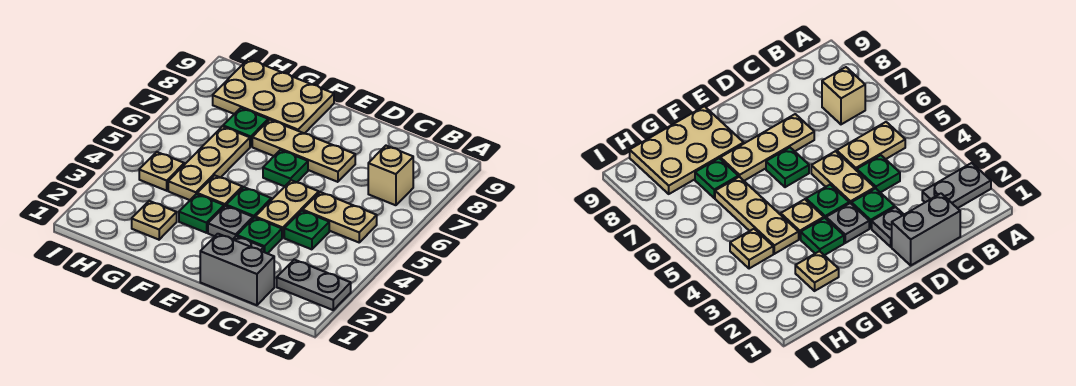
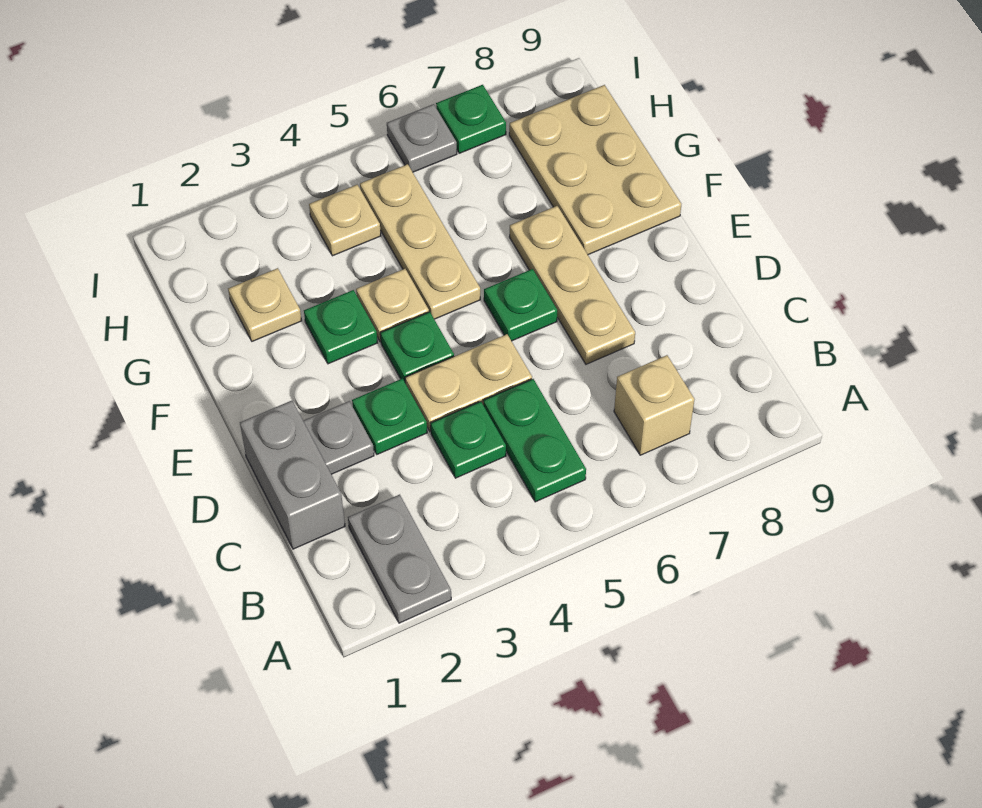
tan plate B5:C5 level 1 -> green plate B5:C5 level 1
grey plate E3 level 1 -> grey plate I6 level 1
tan plate G4:G6 level 1 -> tan plate F5:H5 level 1
green plate G7 level 1 -> green plate I7 level 1

